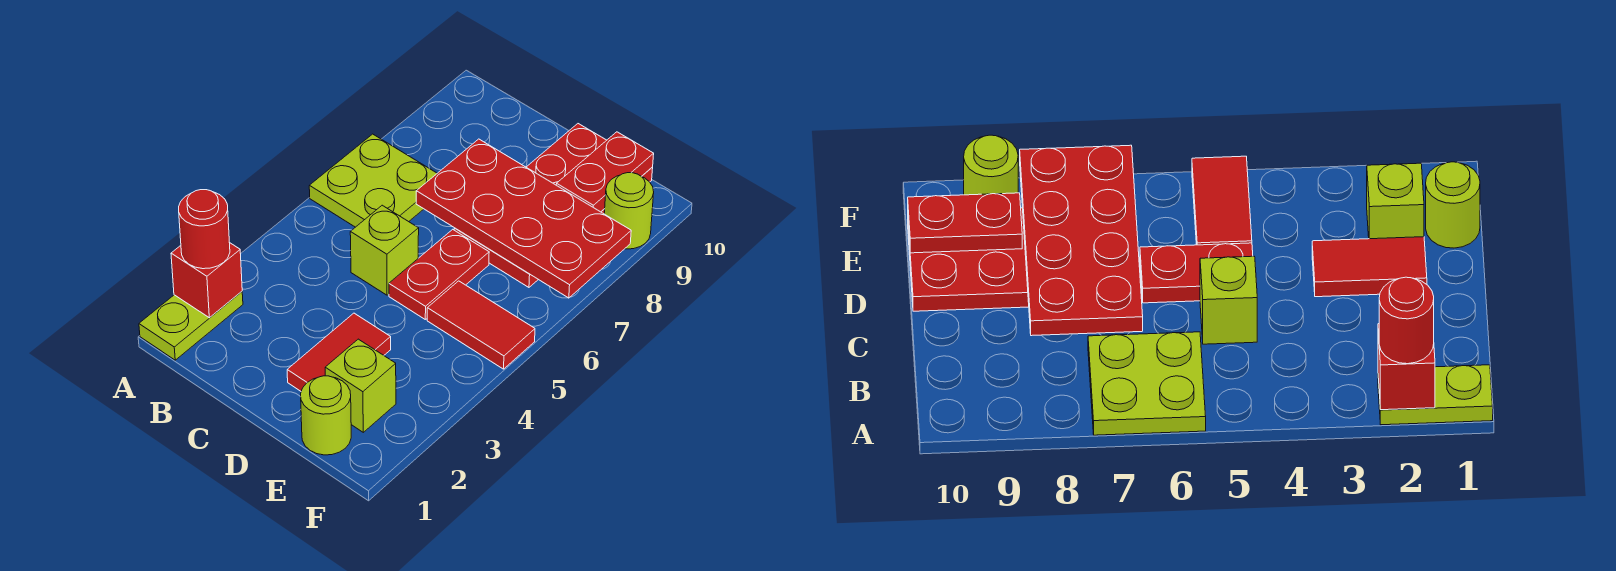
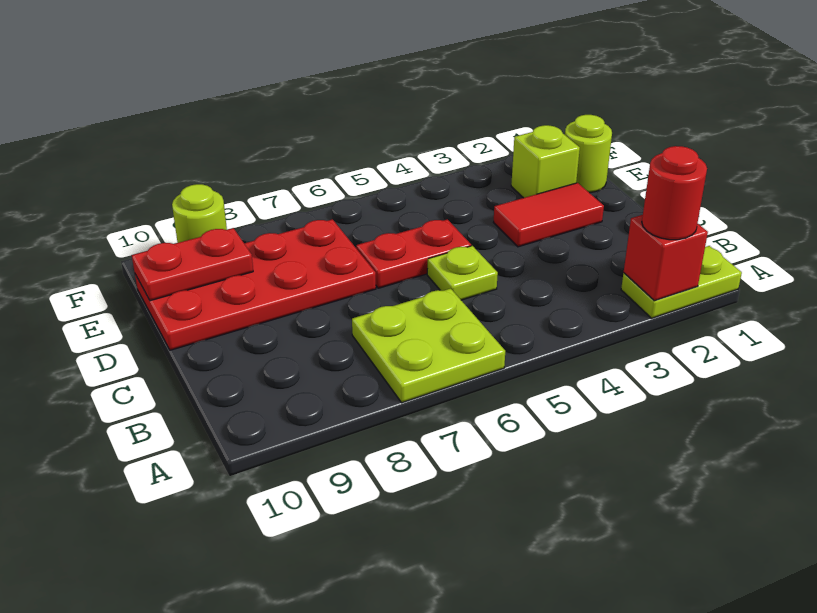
lime brick C5 level 1 -> lime plate C5 level 1
red plate C7:F8 level 2 -> none
red tile E5:F5 level 1 -> none

